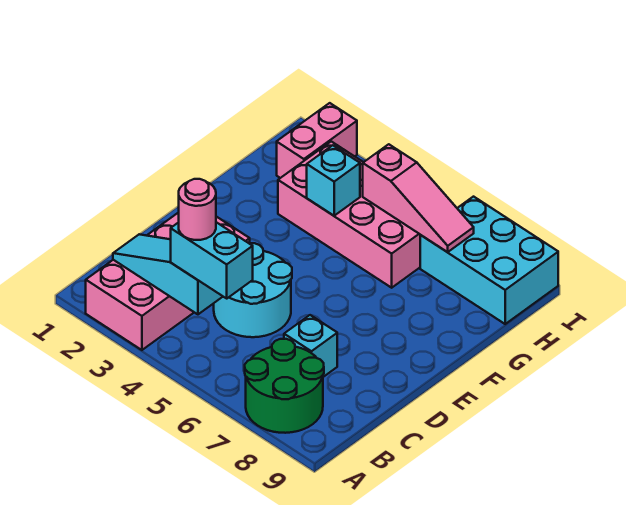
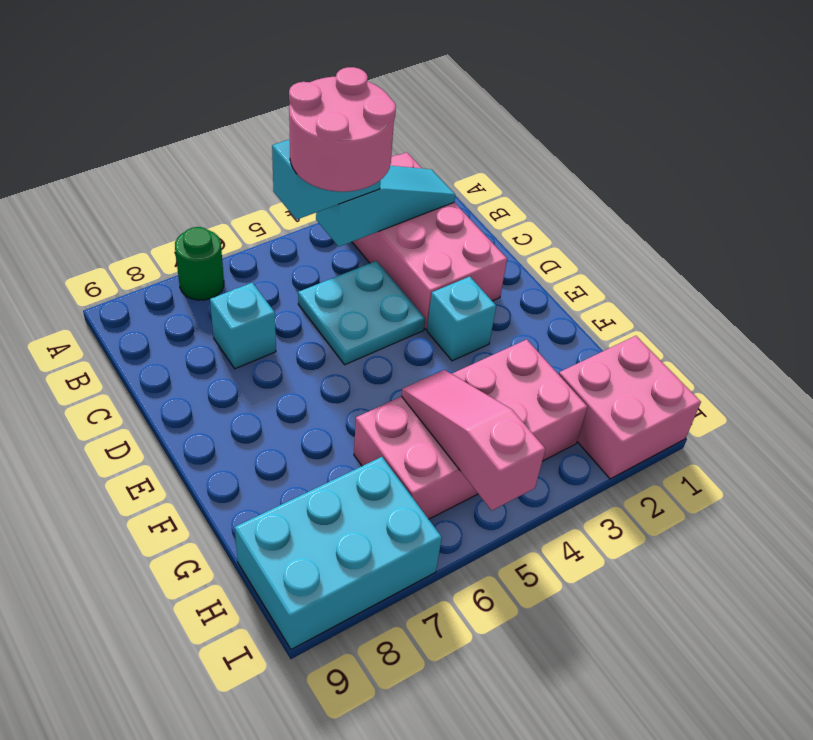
green round brick A7:B8 level 1 -> green round brick A7 level 1
pink round brick B4 level 4 -> pink round brick B4:C5 level 4
cyan round brick C4:D5 level 1 -> cyan plate C4:D5 level 1
cyan brick G4 level 2 -> cyan brick E3 level 1
pink brick H2:I2 level 1 -> pink brick H1:I2 level 1
pink slope H5:H7 level 2 top 5 -> pink slope G5:I5 level 2 top I

